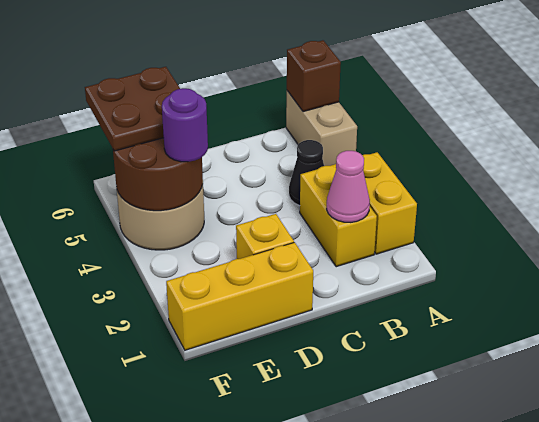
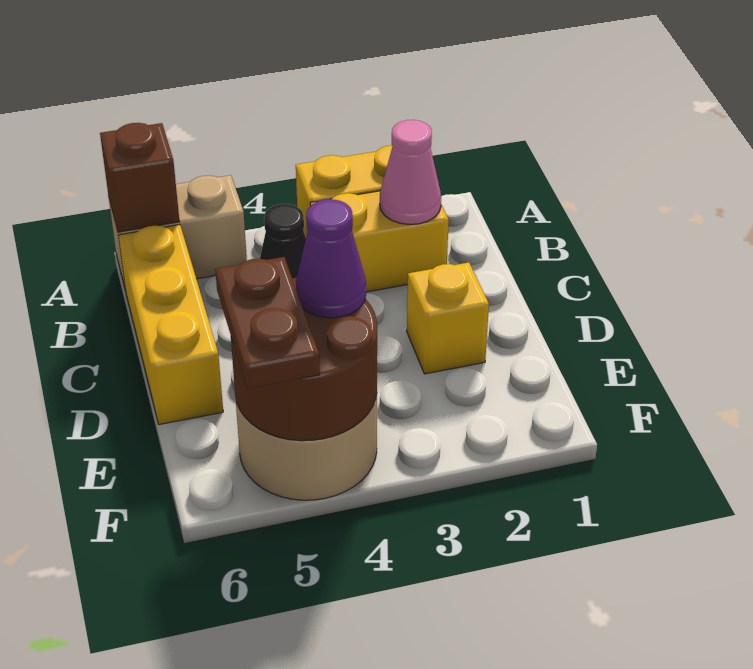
yellow brick D1:F1 level 1 -> yellow brick B6:D6 level 1
purple round brick E4 level 3 -> purple cone E4 level 3
brown plate E5:F6 level 3 -> brown plate E5:F5 level 3

